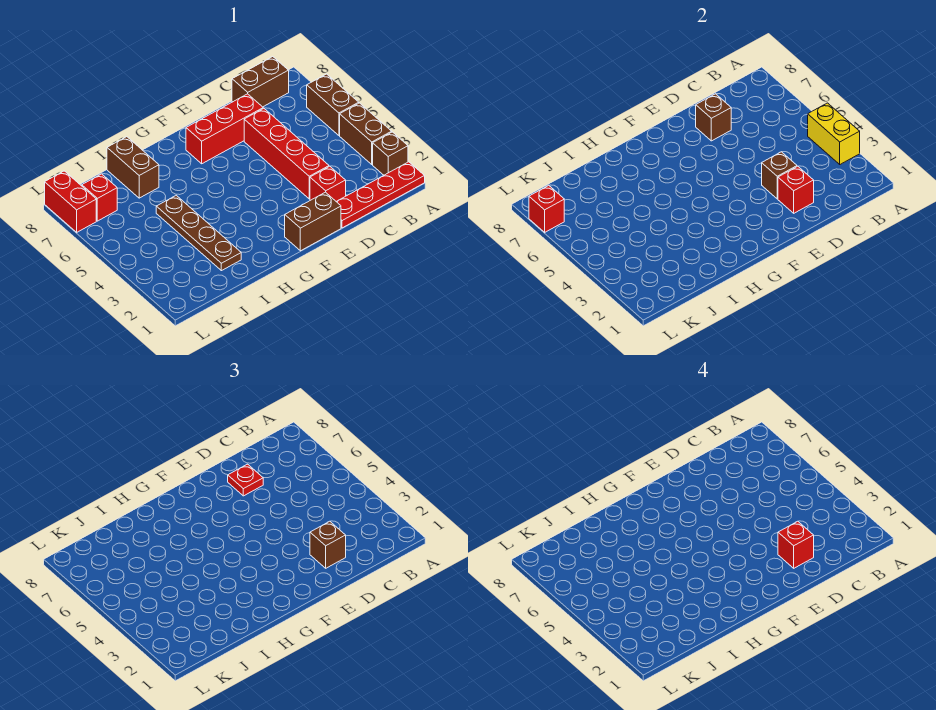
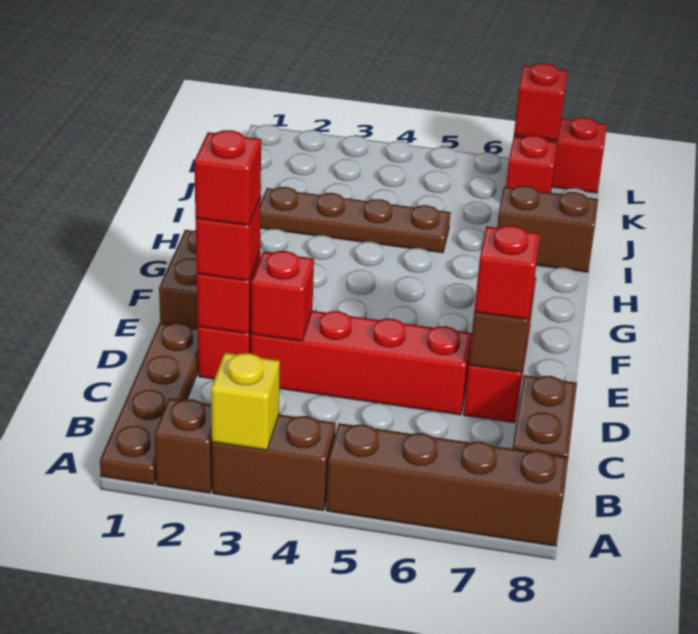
red plate A1:D1 level 1 -> brown plate A1:D1 level 1
yellow brick A3:A4 level 2 -> yellow brick A3 level 2
brown brick A5:A6 level 1 -> brown brick A5:A8 level 1
brown brick D2 level 3 -> red brick D2 level 3
brown brick D3 level 2 -> red brick D3 level 2
red plate D7 level 3 -> red brick D7 level 3

